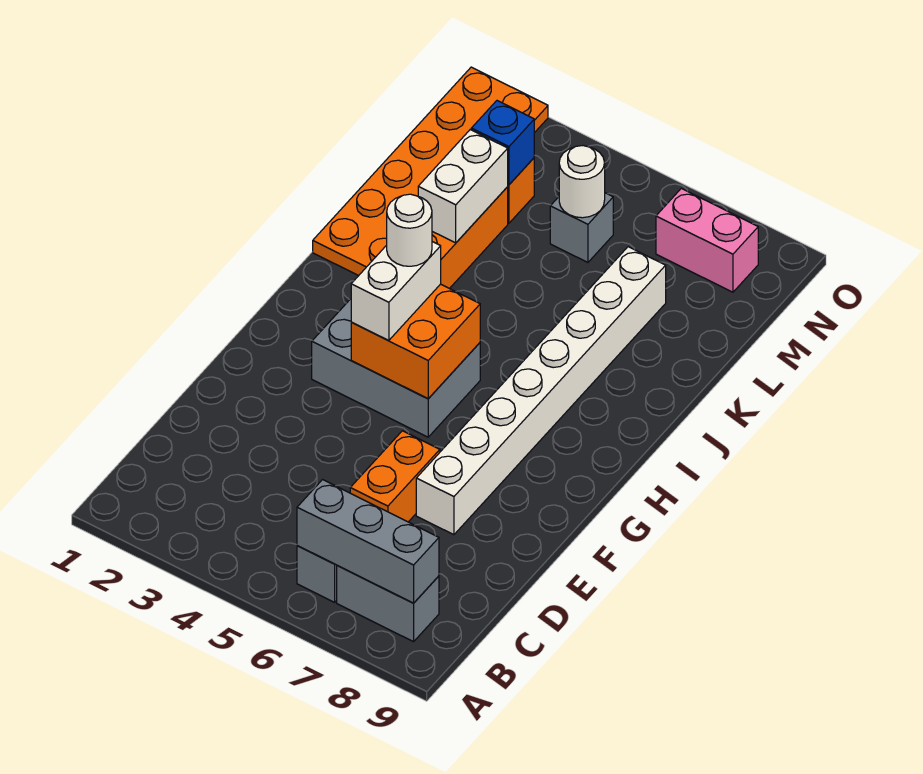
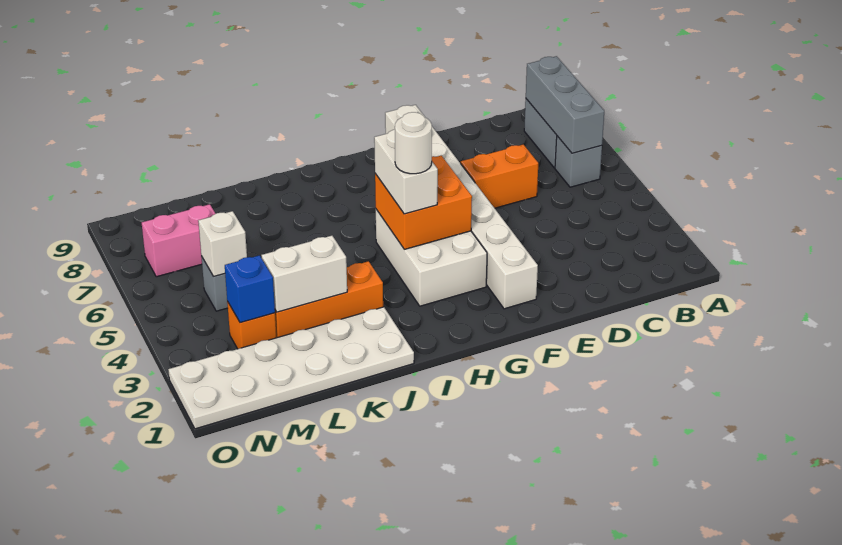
white brick E7:L7 level 1 -> white brick F2:F9 level 1
grey brick G3:H5 level 1 -> white brick G3:H5 level 1
white brick G4:H4 level 3 -> white brick H4:H5 level 3
orange plate J1:O2 level 1 -> white plate J1:O2 level 1
white round brick M5 level 2 -> white brick M5 level 2
pink brick N7:N8 level 1 -> pink brick M7:N7 level 1

